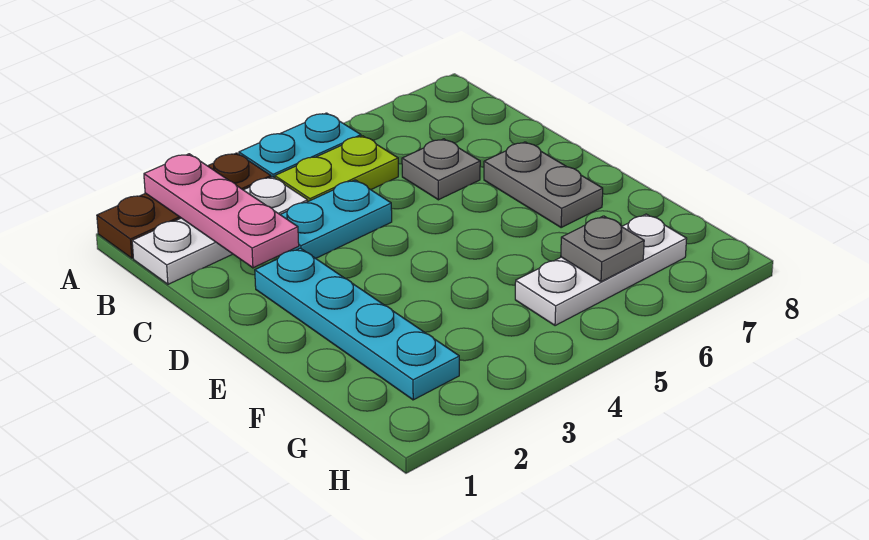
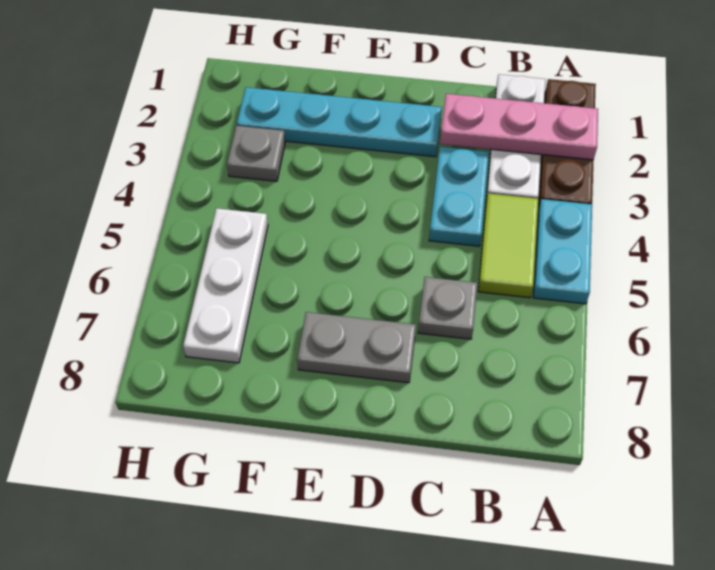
lime plate B4:B5 level 1 -> lime tile B4:B5 level 1
grey plate G6 level 2 -> grey plate G3 level 1

